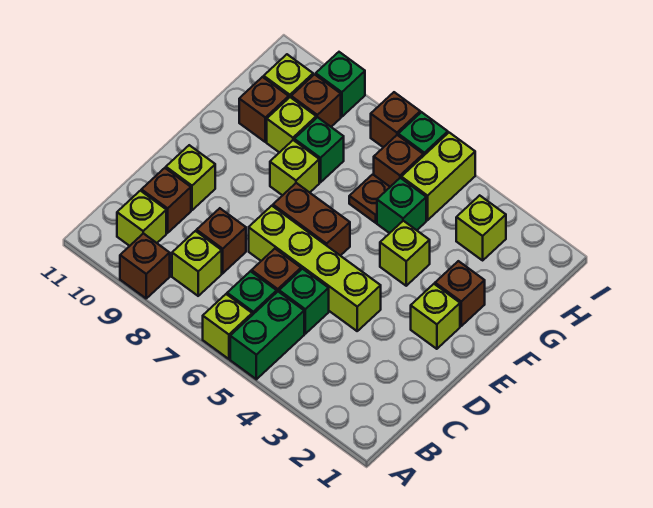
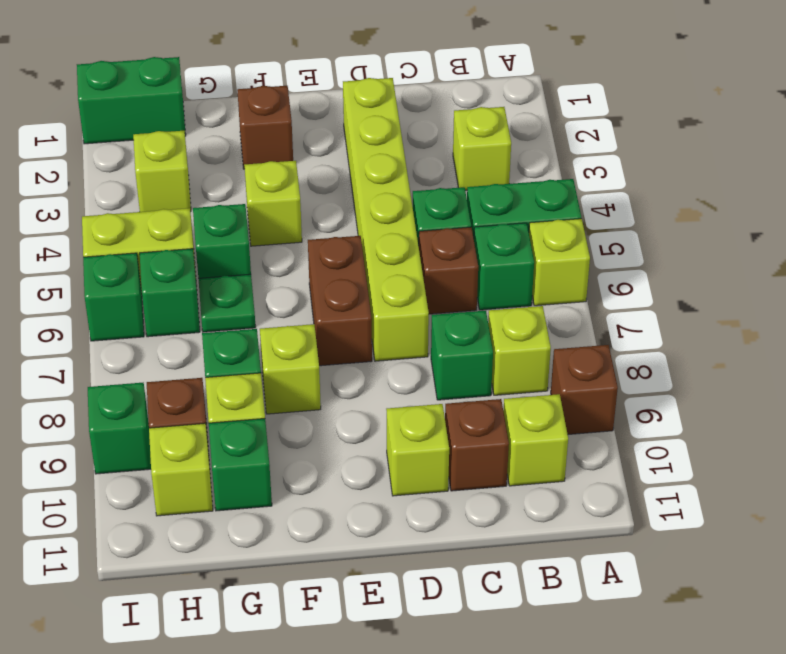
brown brick C8 level 1 -> green brick C8 level 1
lime brick D4:D7 level 1 -> lime brick D2:D7 level 1
lime brick E2 level 1 -> lime brick B3 level 1
brown plate G6 level 1 -> green plate G6 level 1
brown brick G10 level 1 -> green brick G10 level 1
none -> green brick H1:I1 level 1
brown brick H6 level 1 -> green brick H6 level 1
brown brick I7 level 1 -> none

